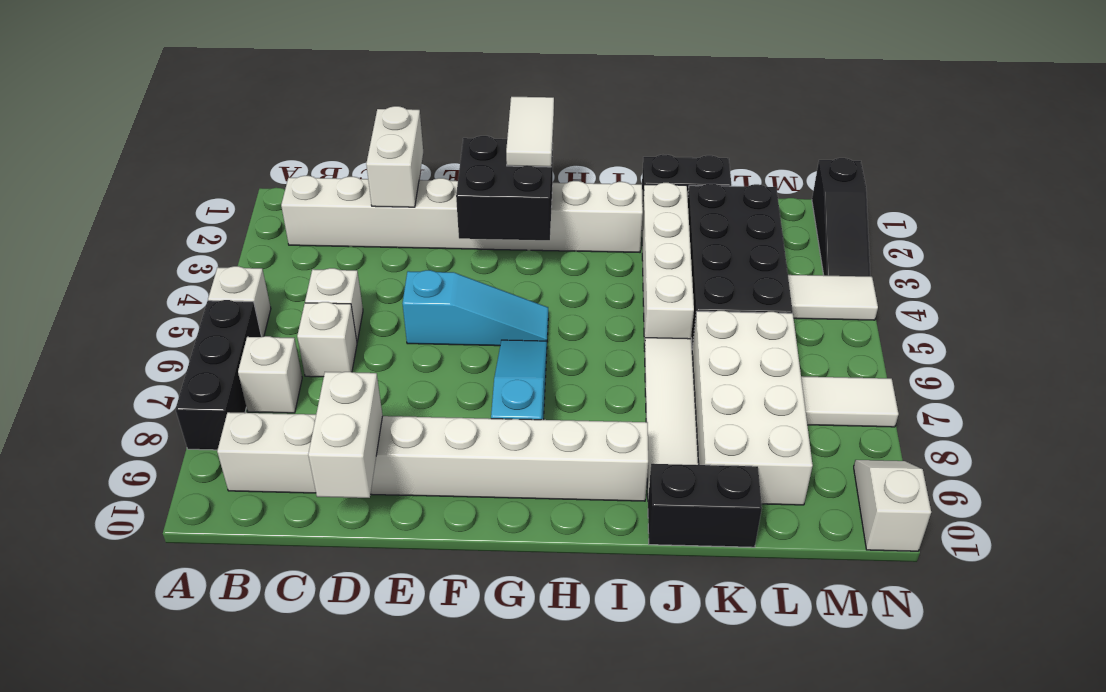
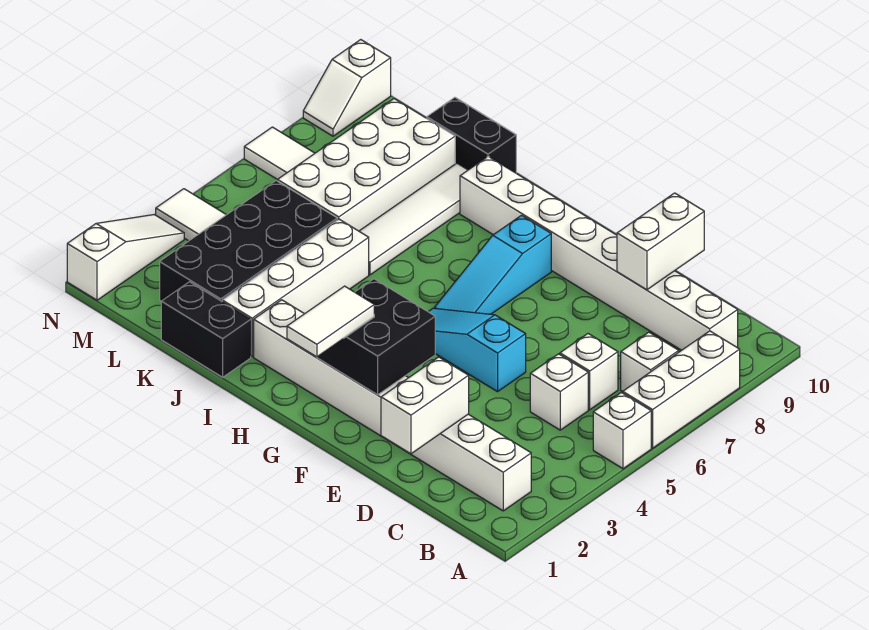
black brick A6:A8 level 1 -> white brick A6:A8 level 1
black slope N1:N3 level 1 top 1 -> white slope N1:N3 level 1 top 1

